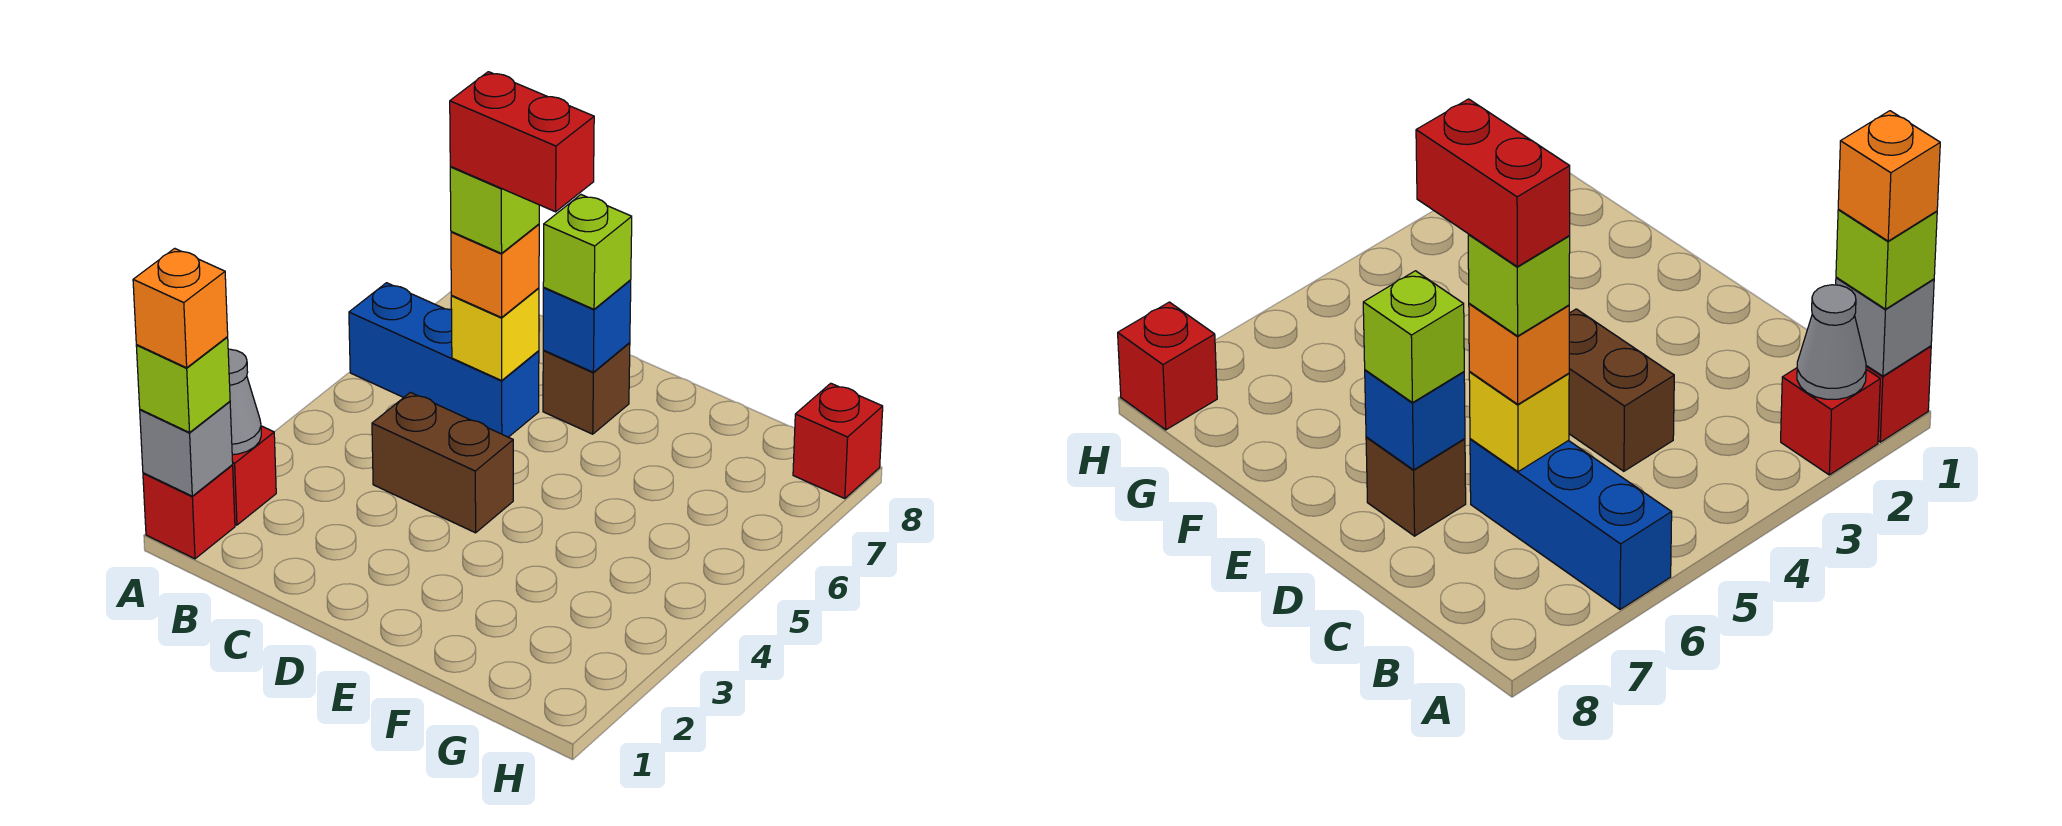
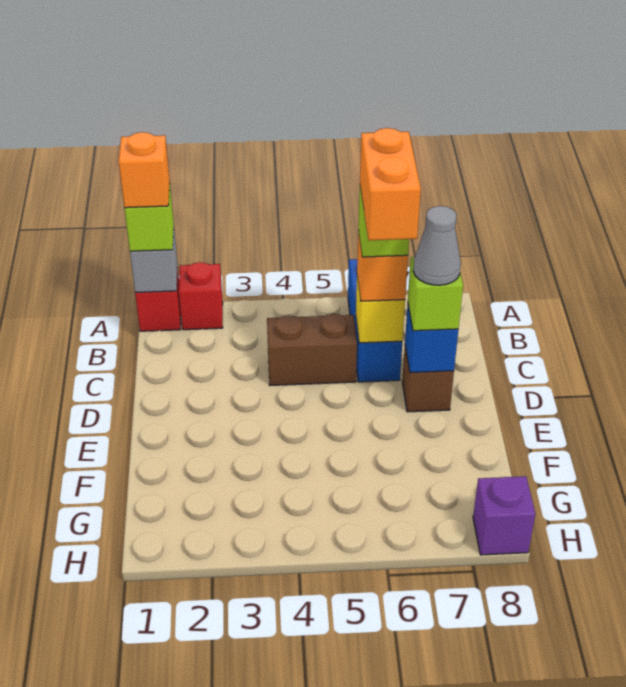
grey cone A2 level 2 -> grey cone D7 level 4
brown brick C4:D4 level 1 -> brown brick C4:C5 level 1
red brick C6:D6 level 5 -> orange brick C6:D6 level 5
red brick H8 level 1 -> purple brick H8 level 1

